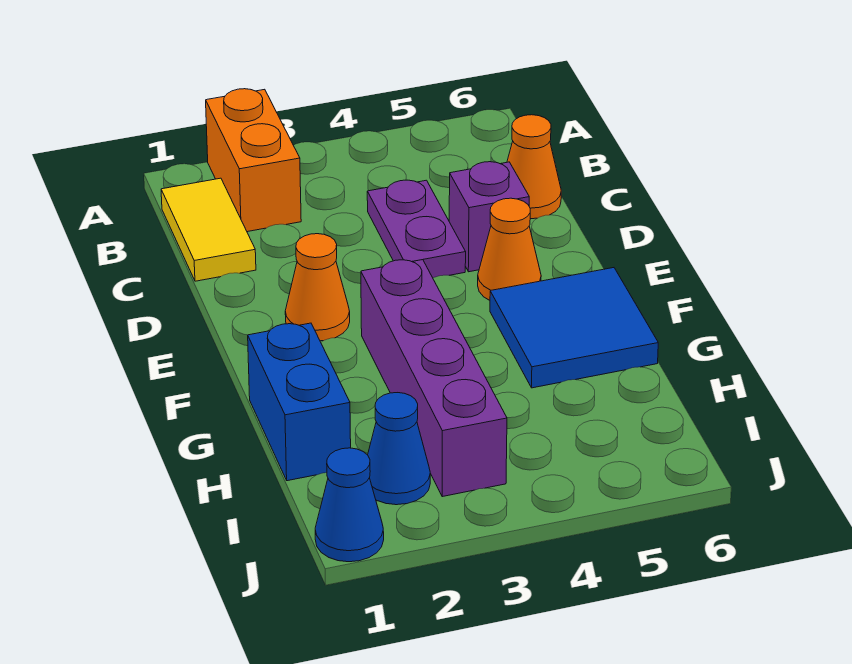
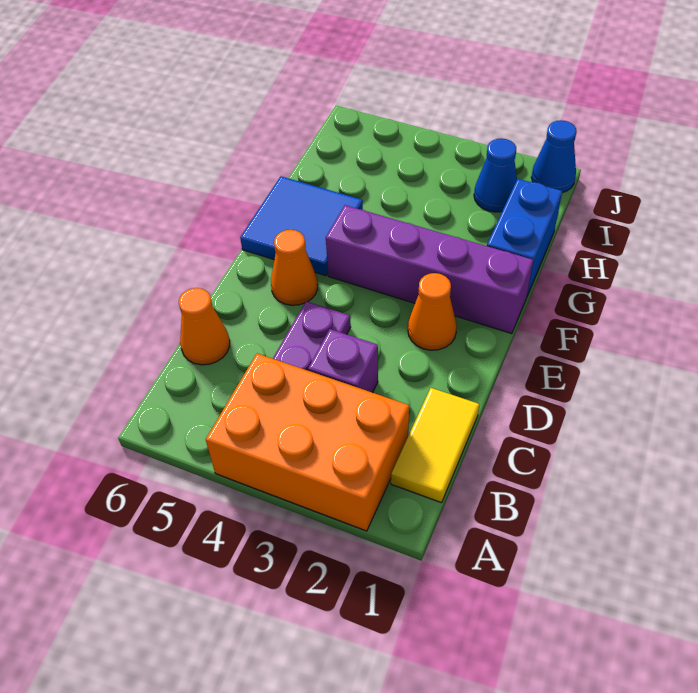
orange brick A2:B2 level 1 -> orange brick A2:B4 level 1
purple brick D5 level 1 -> purple brick C3 level 1
purple brick F3:I3 level 1 -> purple brick F1:F4 level 1

